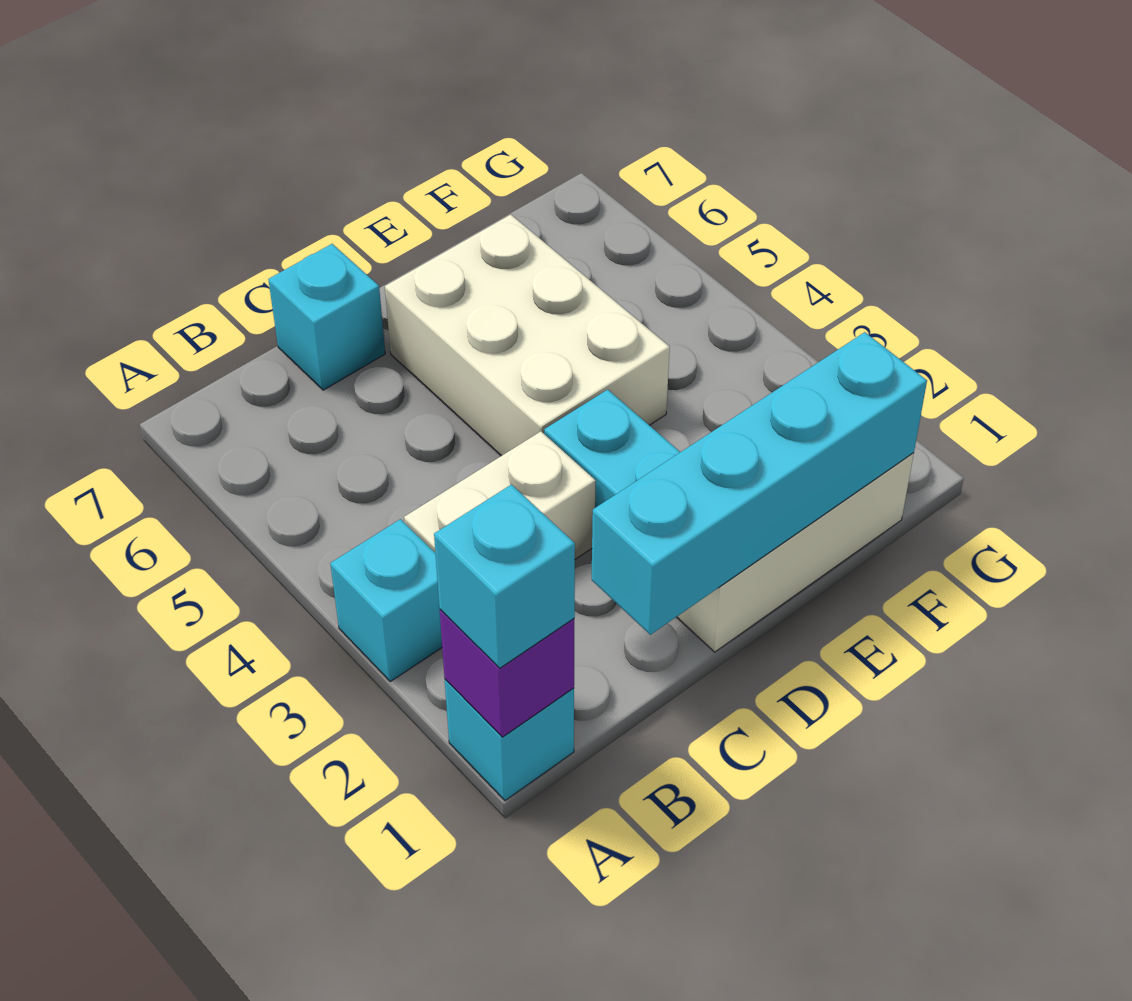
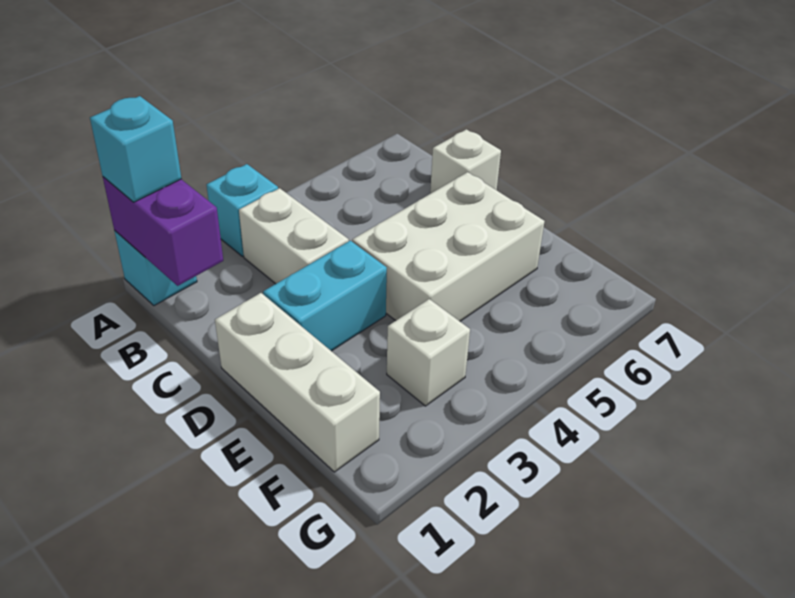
purple brick A1 level 2 -> purple brick A1:B1 level 2
cyan brick C1:F1 level 2 -> none
cyan brick C7 level 1 -> white brick C7 level 1
none -> white brick F3 level 1

